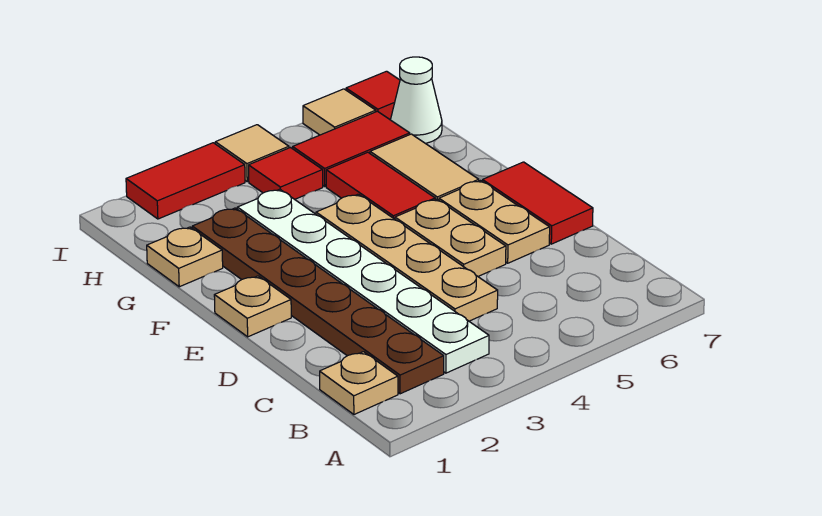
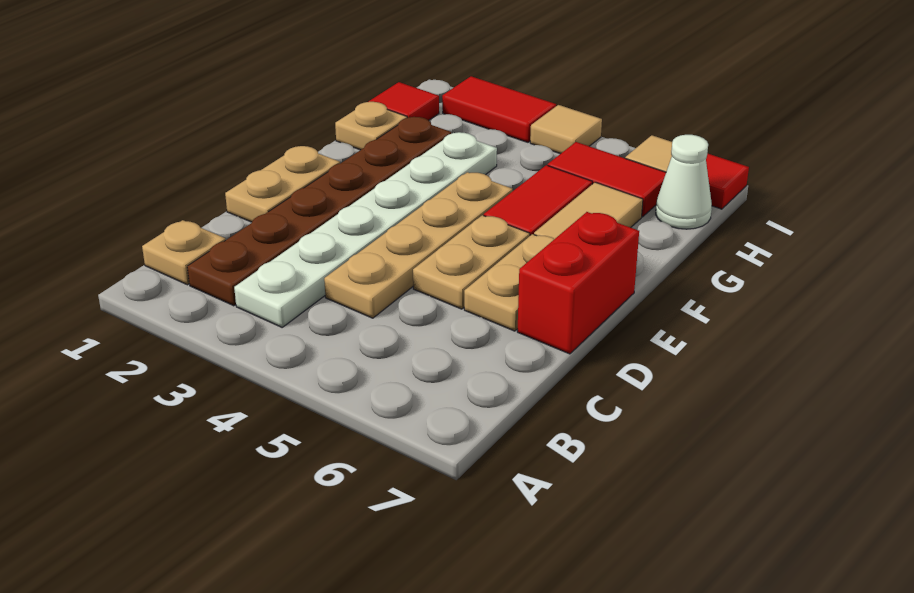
red tile D7:E7 level 1 -> red brick D7:E7 level 1
tan plate E1 level 1 -> tan plate D1:E1 level 1
red tile H4 level 1 -> red tile H1 level 1

